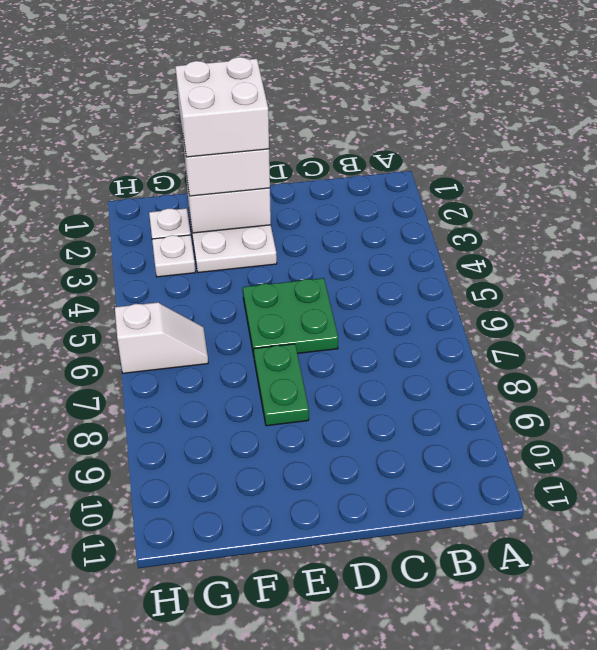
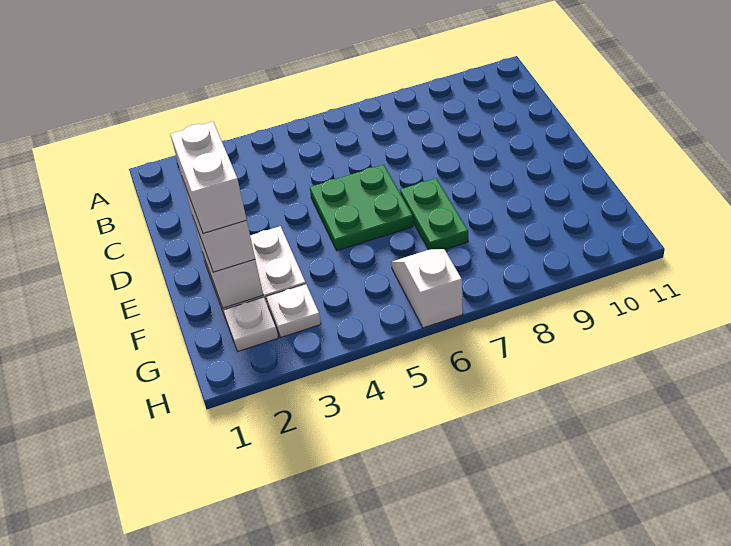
white brick E1:F2 level 4 -> white brick E2:F2 level 4
green plate E7:E8 level 1 -> green plate E7:F7 level 1

